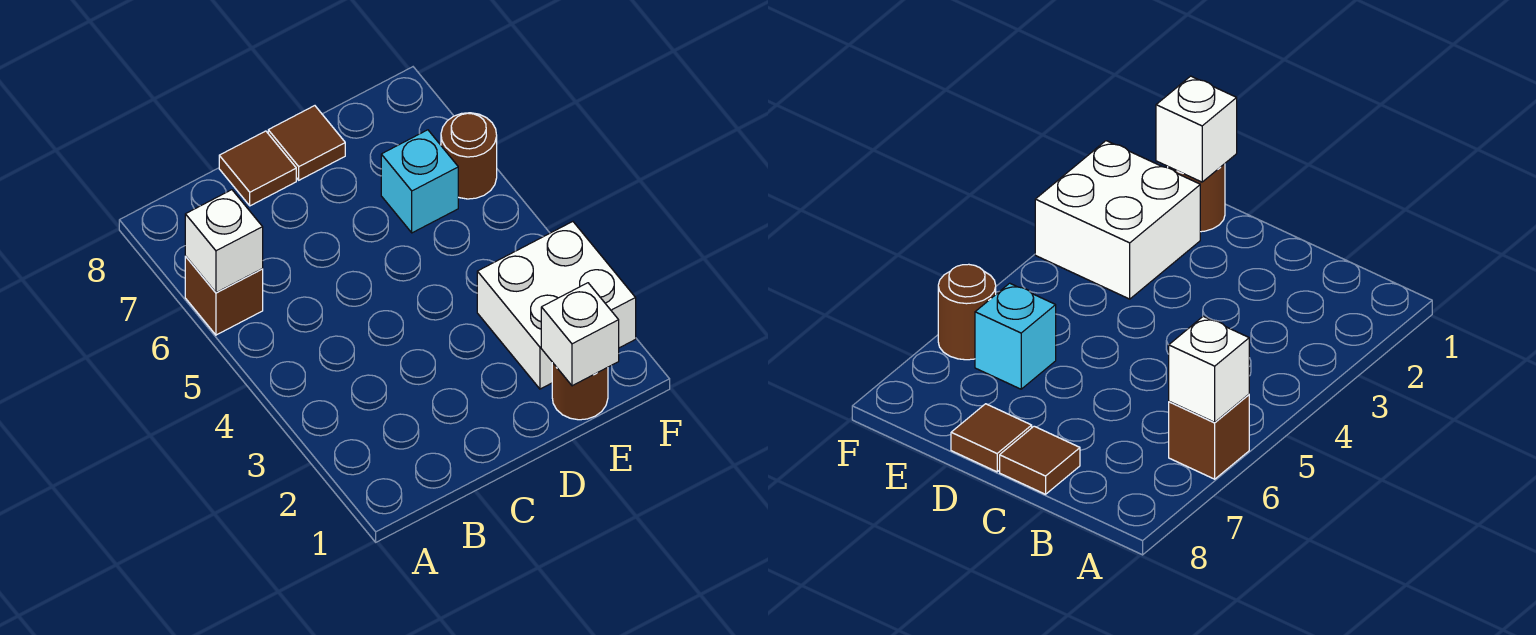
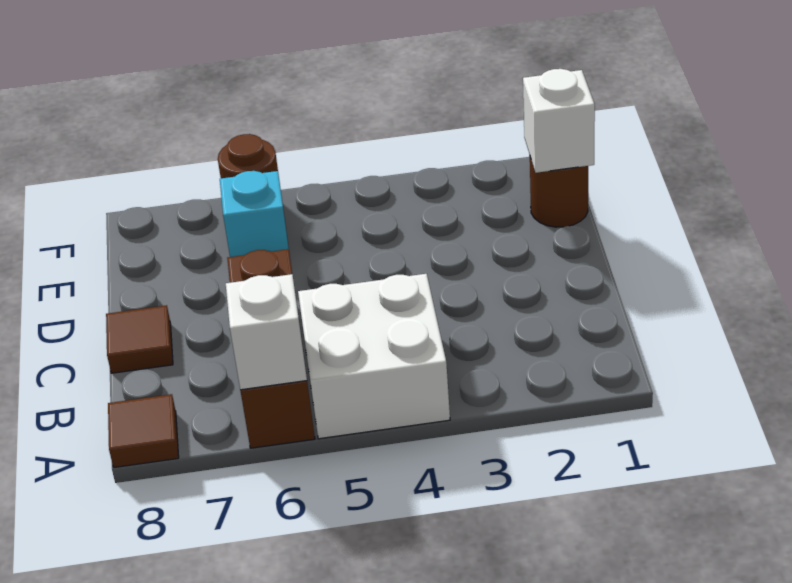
brown brick A6 level 1 -> brown brick A6:C6 level 1
brown tile D8 level 1 -> brown tile A8 level 1
white brick E2:F3 level 1 -> white brick A4:B5 level 1

